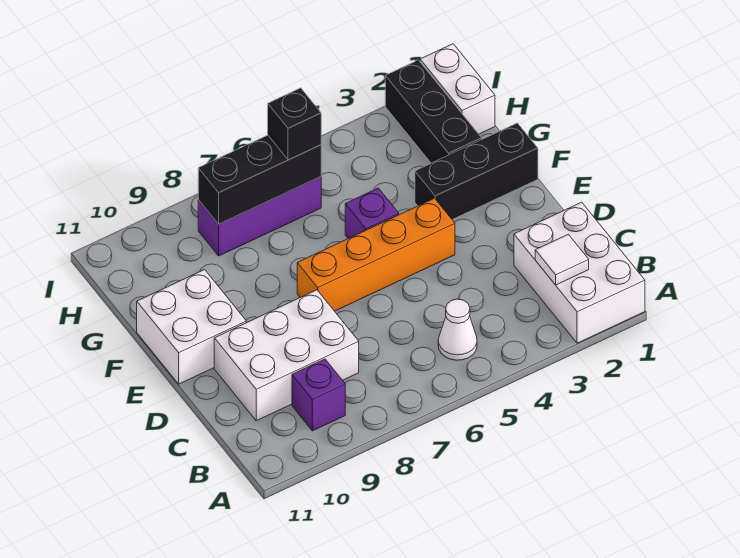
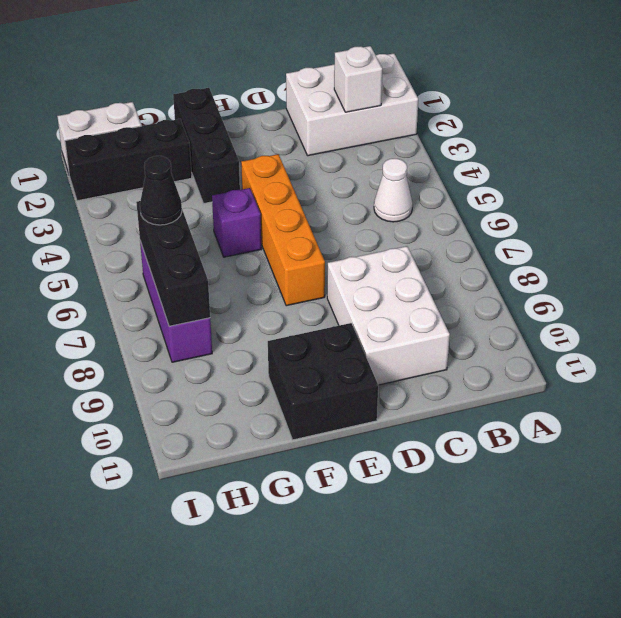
white tile B2 level 2 -> white brick B2 level 2
purple brick B9 level 1 -> none
white brick E10:F11 level 1 -> black brick E10:F11 level 1
black brick H6 level 3 -> black cone H6 level 3

